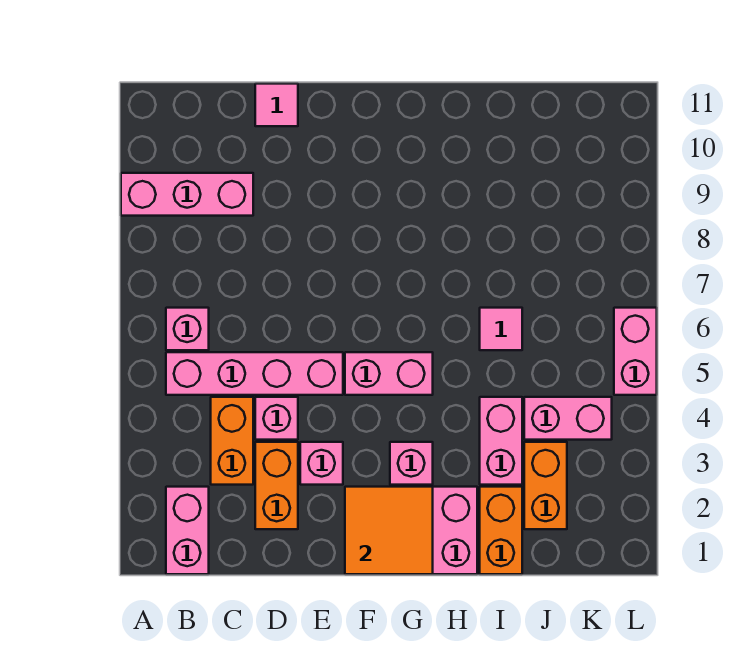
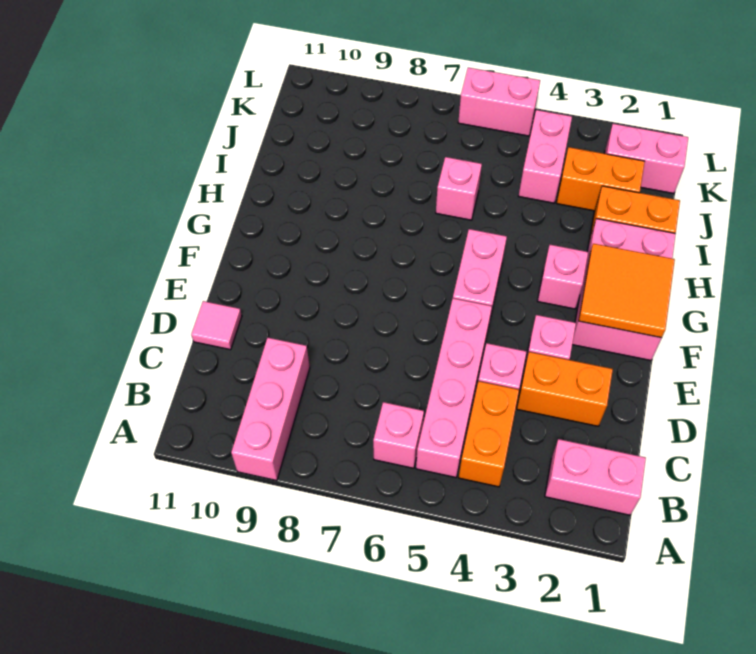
orange brick C3:C4 level 1 -> orange brick B4:C4 level 1
pink brick I3:I4 level 1 -> pink brick K1:K2 level 1
pink tile I6 level 1 -> pink brick I6 level 1

